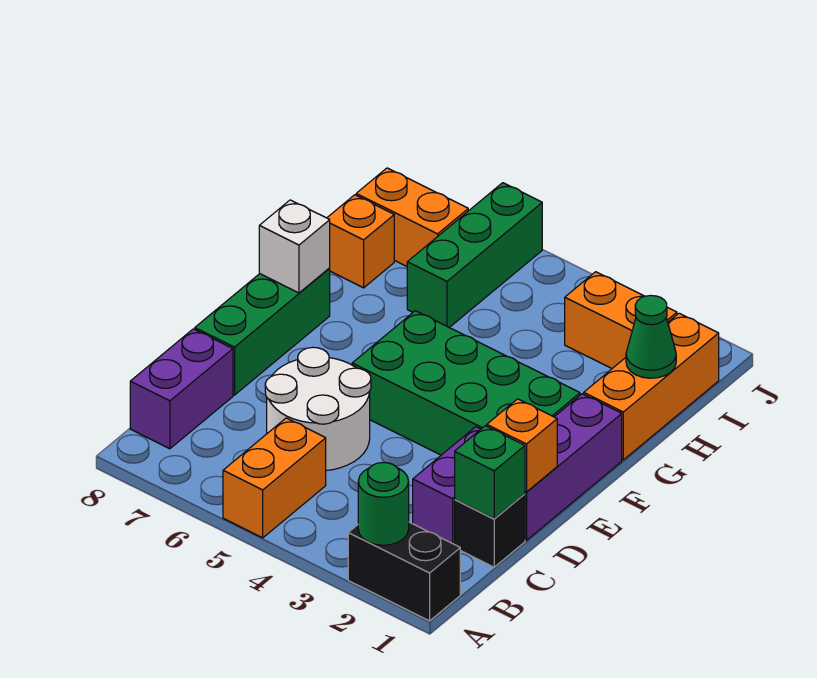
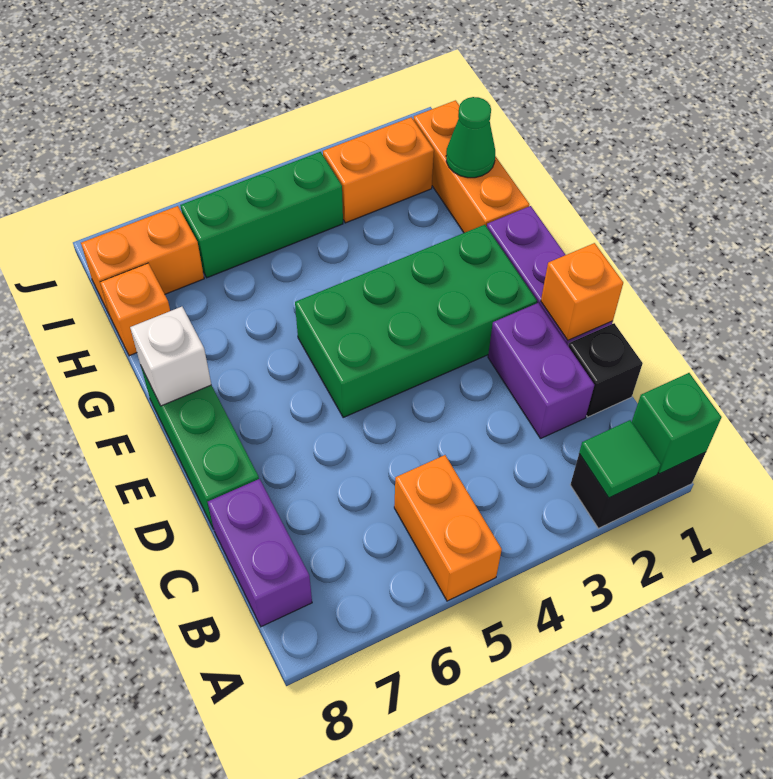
green round brick A2 level 2 -> green tile A2 level 2
green brick C1 level 2 -> green brick A1 level 2
white round brick C5:D6 level 1 -> none
green brick H6:J6 level 1 -> green brick I4:I6 level 1

